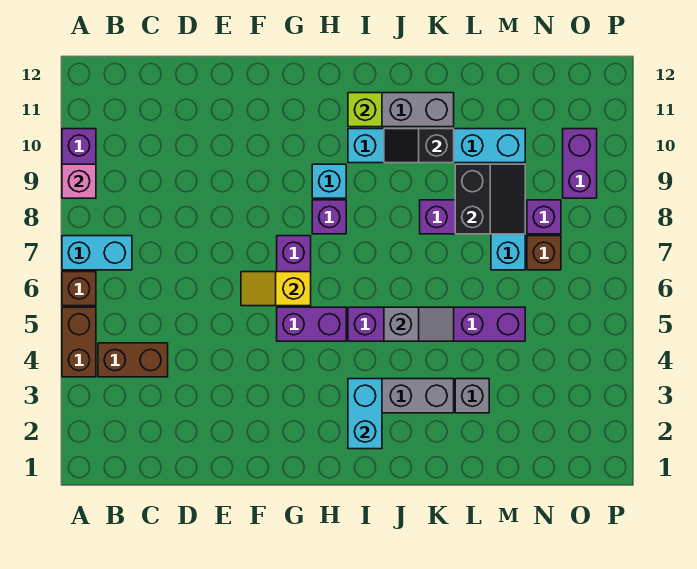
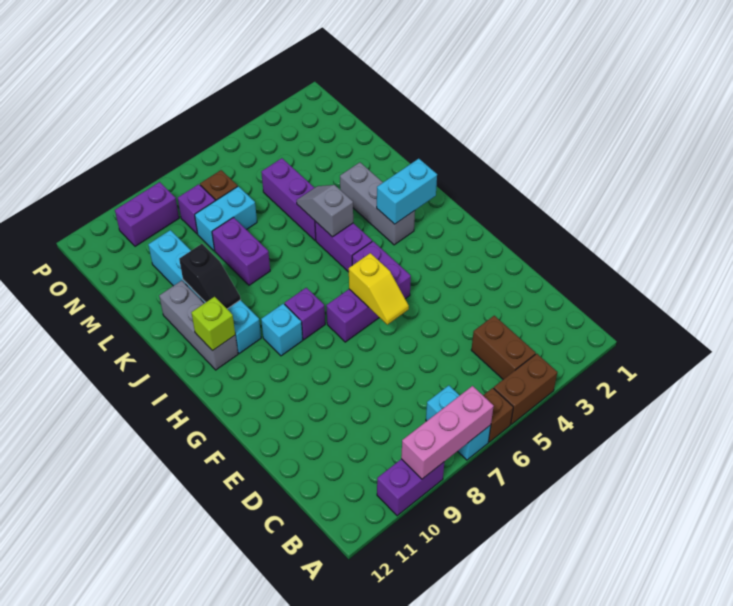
pink brick A9 level 2 -> pink brick A7:A9 level 2
grey brick L3 level 1 -> none
black slope L8:M9 level 2 top L -> none

